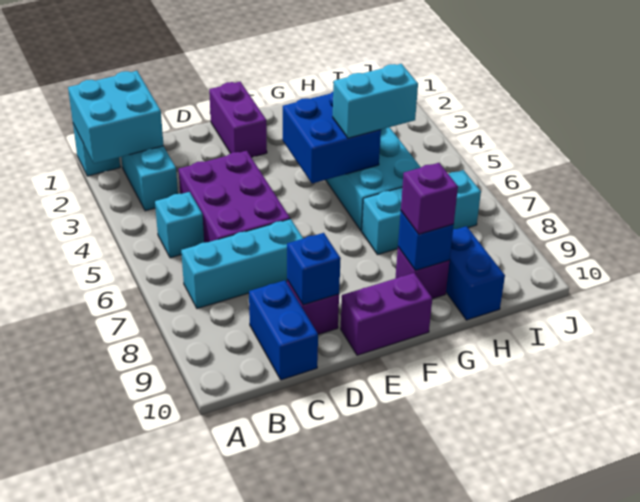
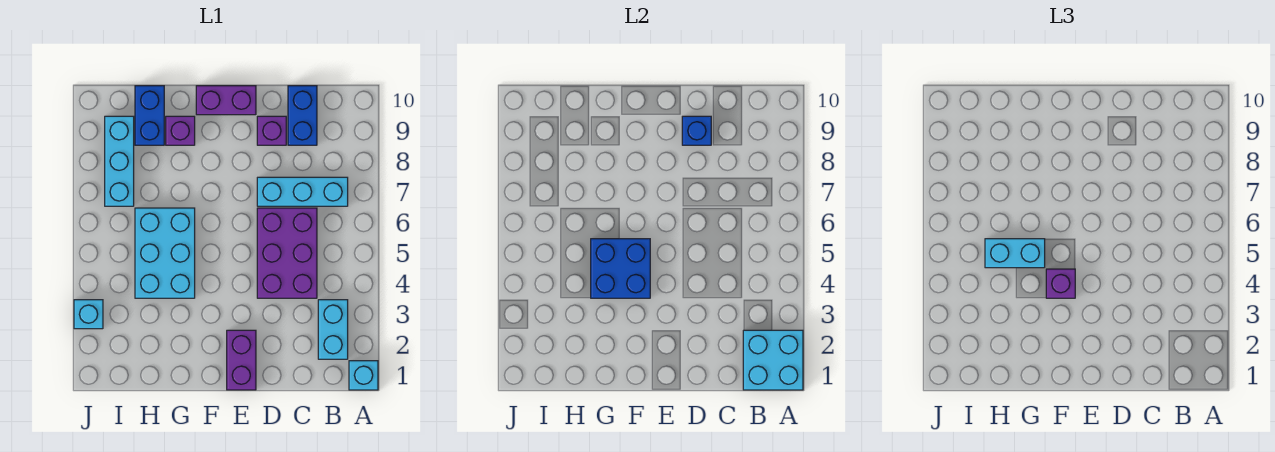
cyan brick B5 level 1 -> cyan brick J3 level 1
cyan brick G7:I7 level 1 -> cyan brick I7:I9 level 1
blue brick G9 level 2 -> none
purple brick G9 level 3 -> purple brick F4 level 3

